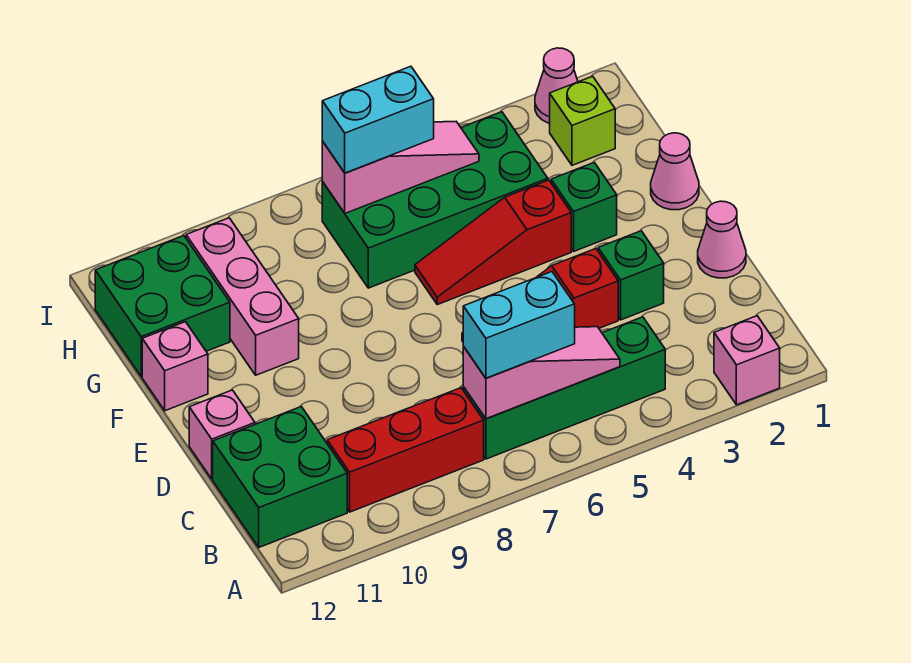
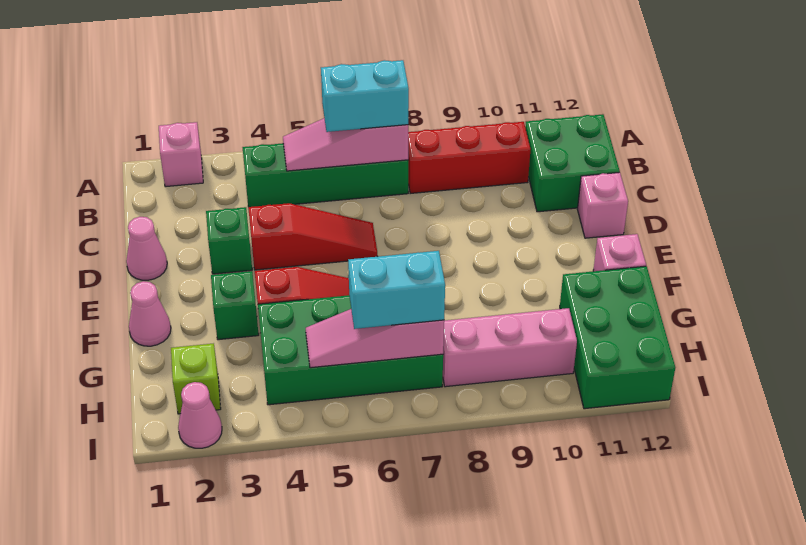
pink brick F10:H10 level 1 -> pink brick H8:H10 level 1
green brick G11:H12 level 1 -> green brick G11:I12 level 1

